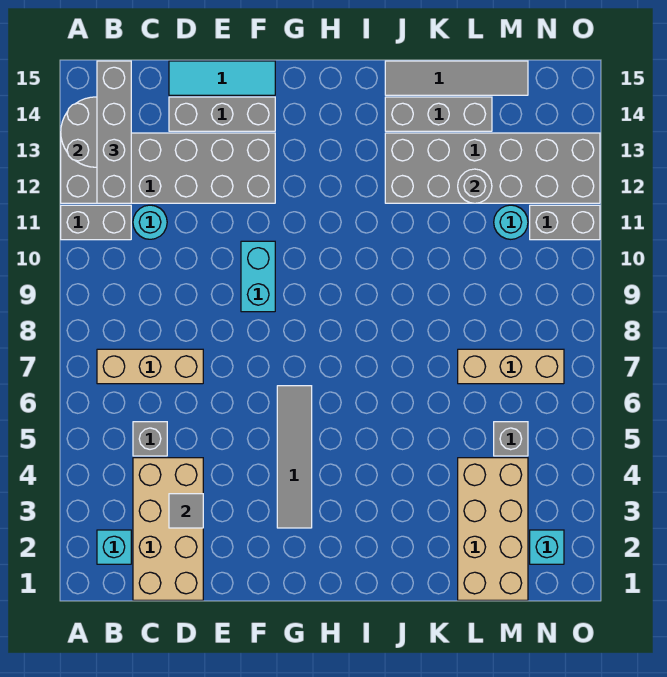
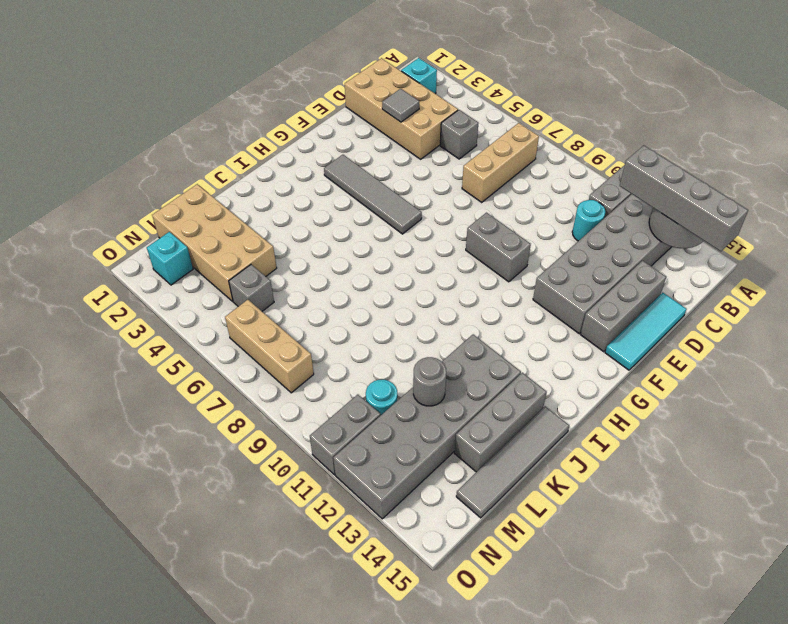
cyan brick F9:F10 level 1 -> grey brick F9:F10 level 1
tan brick L7:N7 level 1 -> tan brick N6:N8 level 1

